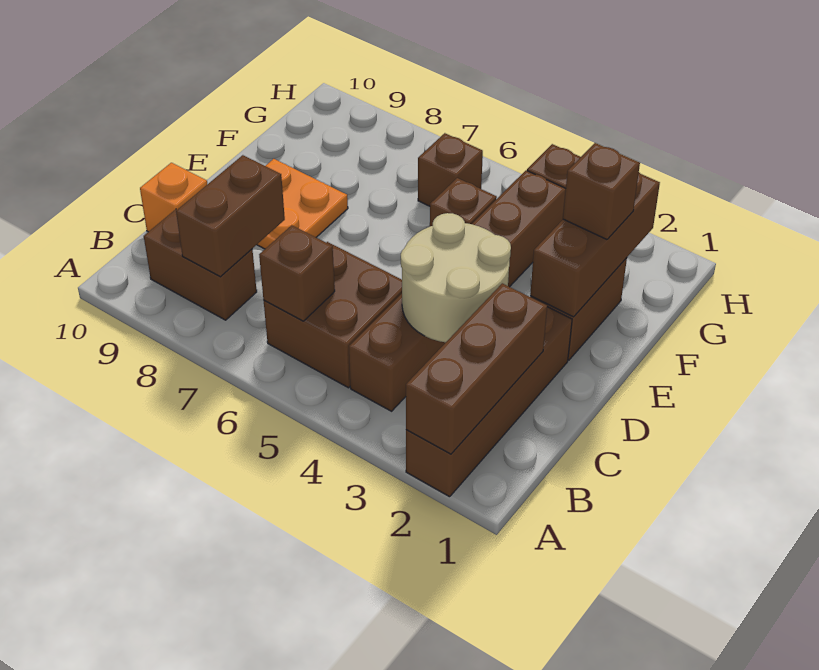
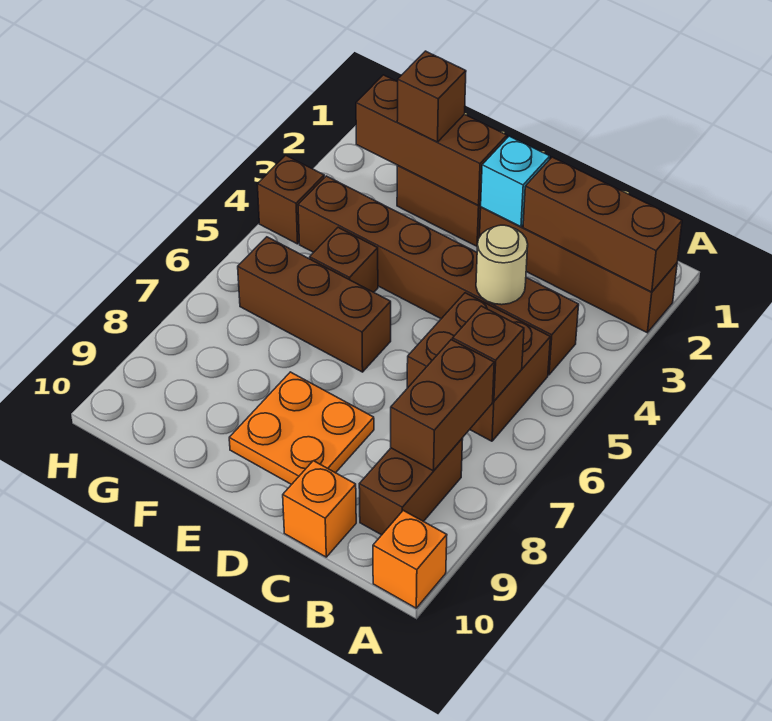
none -> orange brick A10 level 1
brown brick B8:C8 level 2 -> brown brick B7:B8 level 2
tan round brick C3:D4 level 2 -> tan round brick C4 level 2
none -> cyan brick D2 level 2
brown brick G6 level 1 -> brown brick E6:G6 level 1

